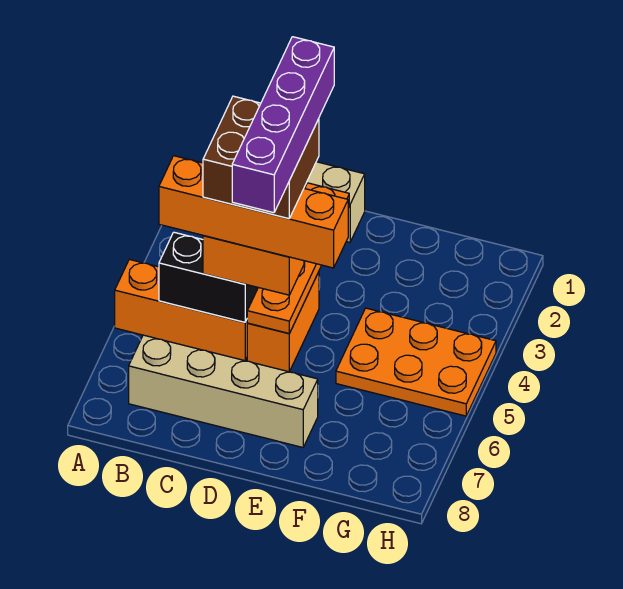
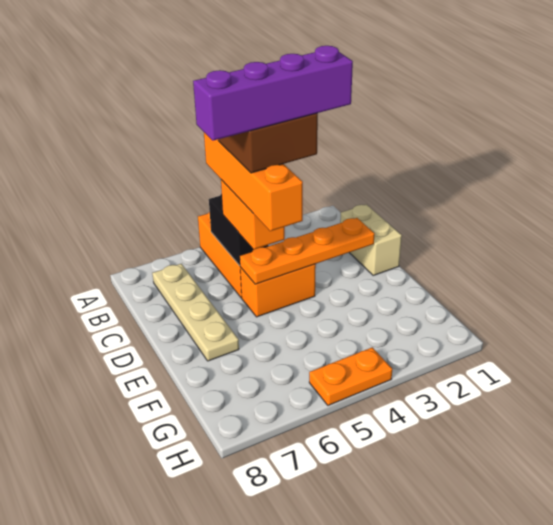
tan brick B7:E7 level 1 -> tan plate B7:E7 level 1
orange plate F4:H5 level 1 -> orange plate H4:H5 level 1

